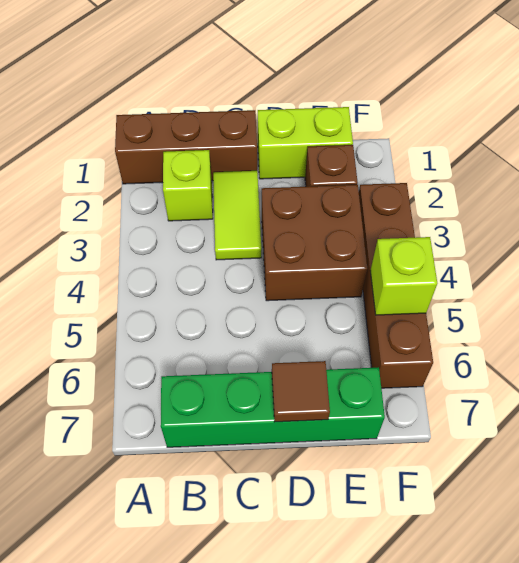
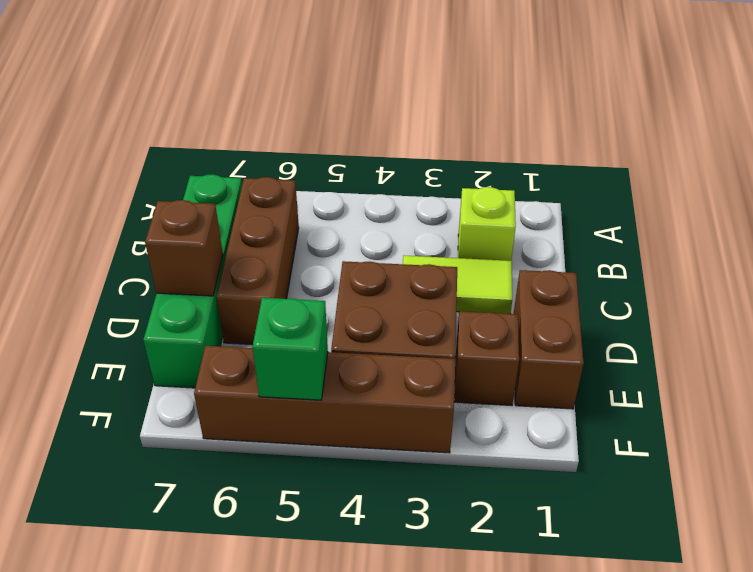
brown brick A1:C1 level 1 -> brown brick B6:D6 level 1
lime brick D1:E1 level 1 -> brown brick D1:E1 level 1
brown tile D7 level 2 -> brown brick D7 level 2
lime brick F5 level 2 -> green brick F5 level 2

